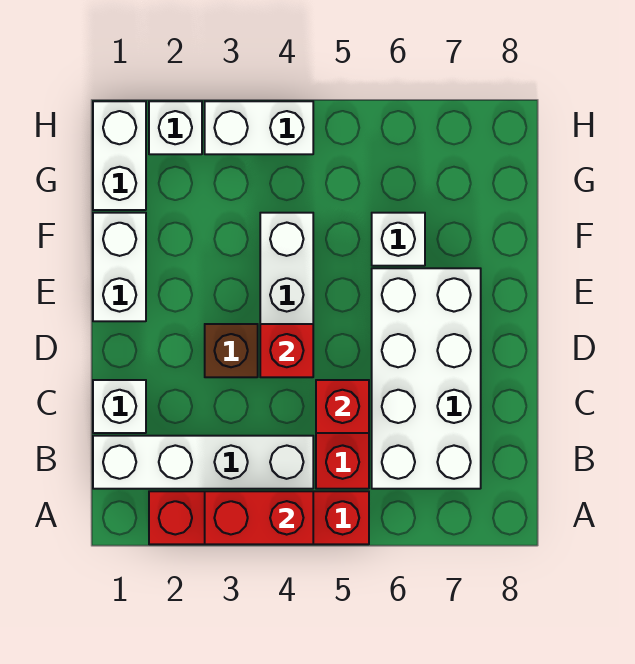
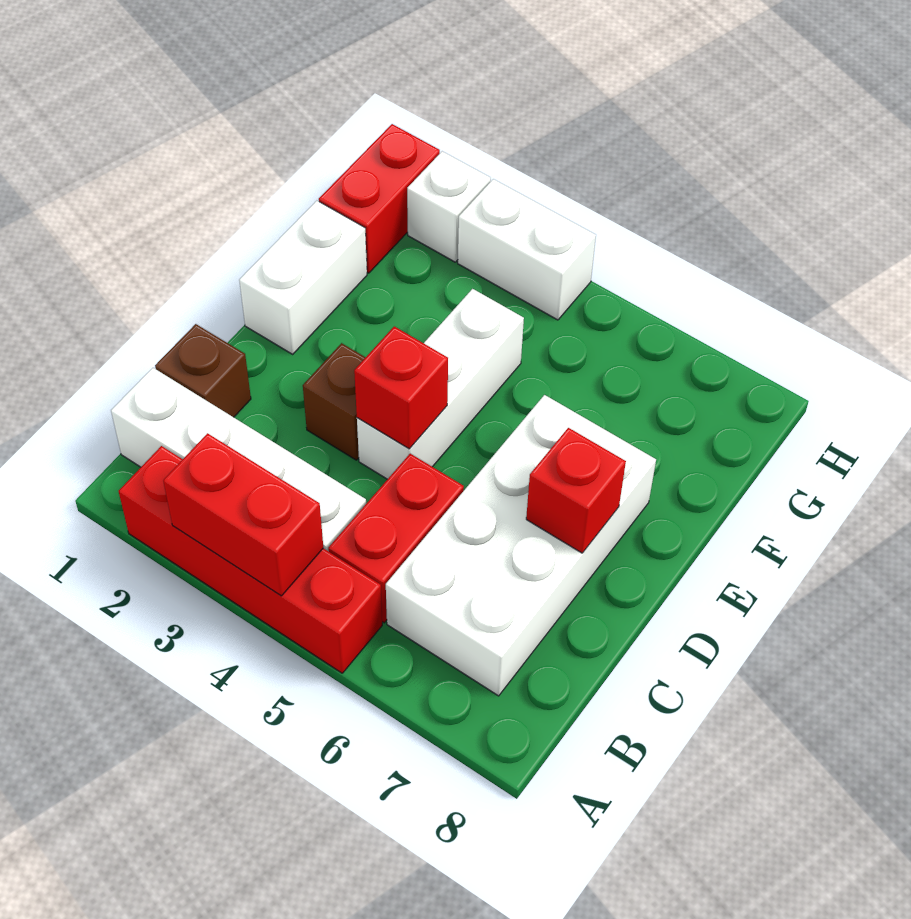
white brick C1 level 1 -> brown brick C1 level 1
red brick C5 level 2 -> red brick D7 level 2
white brick F6 level 1 -> none
white brick G1:H1 level 1 -> red brick G1:H1 level 1

